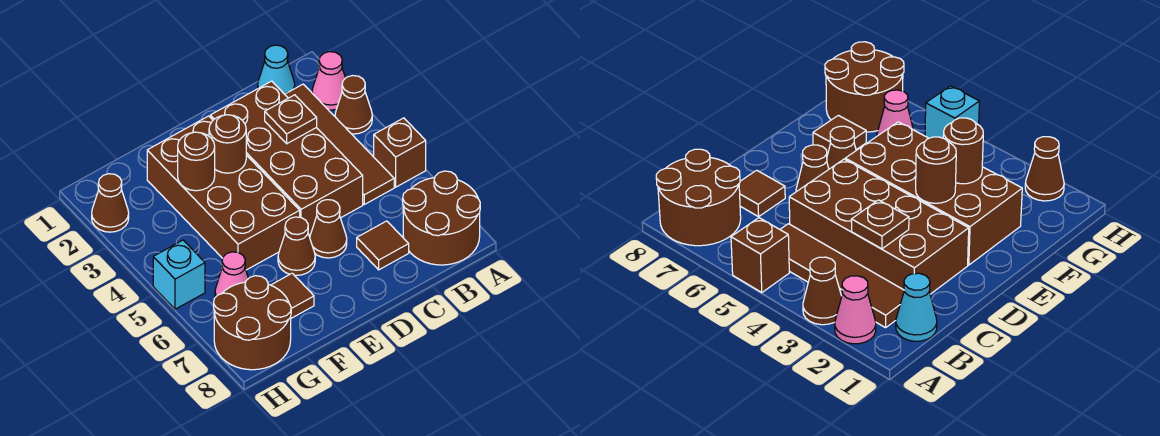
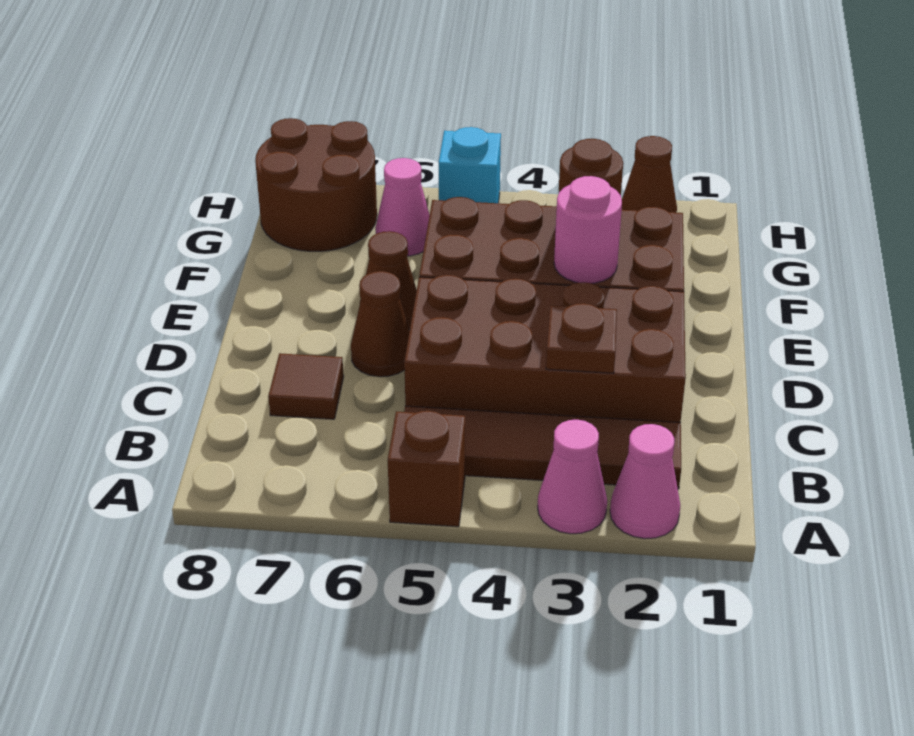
brown cone A3 level 1 -> pink cone A3 level 1
brown round brick A7:B8 level 1 -> none
cyan cone B1 level 1 -> none
brown round brick E3 level 2 -> pink round brick E3 level 2
brown tile F7 level 1 -> none

